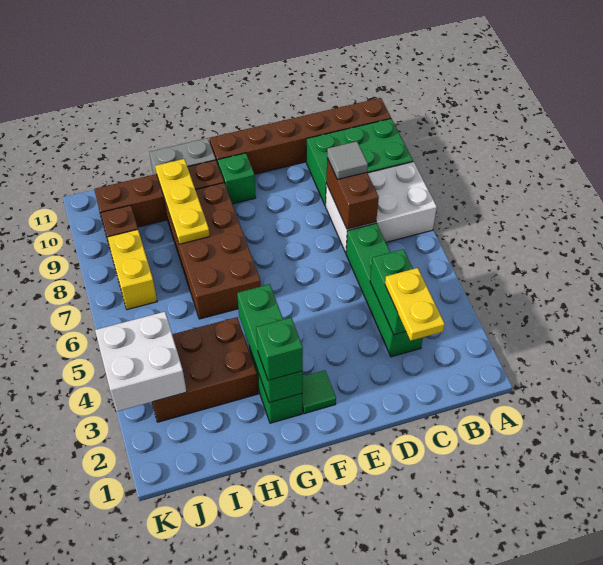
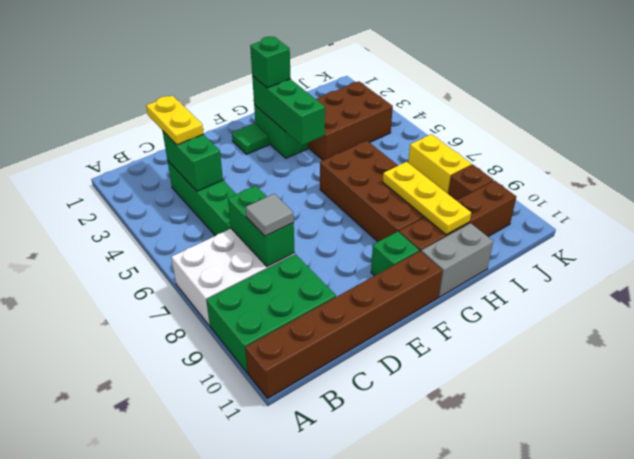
brown brick C7:C8 level 2 -> green brick C7:C8 level 2
white brick J3:K4 level 2 -> none

